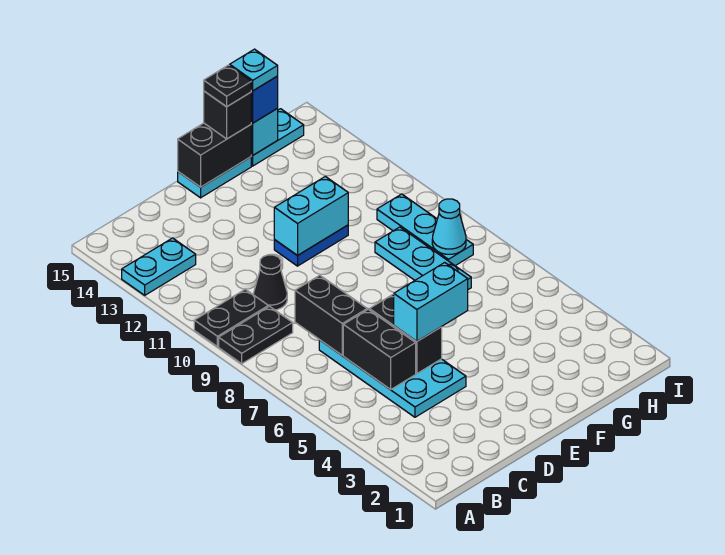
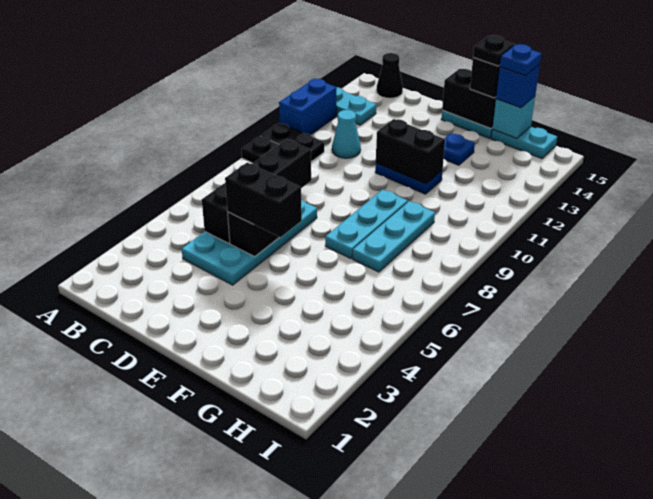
none -> blue brick A11:A12 level 1
black cone C10 level 1 -> black cone B15 level 1
cyan brick D5:E5 level 3 -> black brick D5:E5 level 3
cyan brick E11:F11 level 2 -> black brick E11:F11 level 2
none -> blue plate F13 level 1
cyan plate G15 level 4 -> blue plate G15 level 4
cyan plate H8:H10 level 1 -> cyan plate F7:F9 level 1
cyan cone H8 level 2 -> cyan cone C11 level 1

